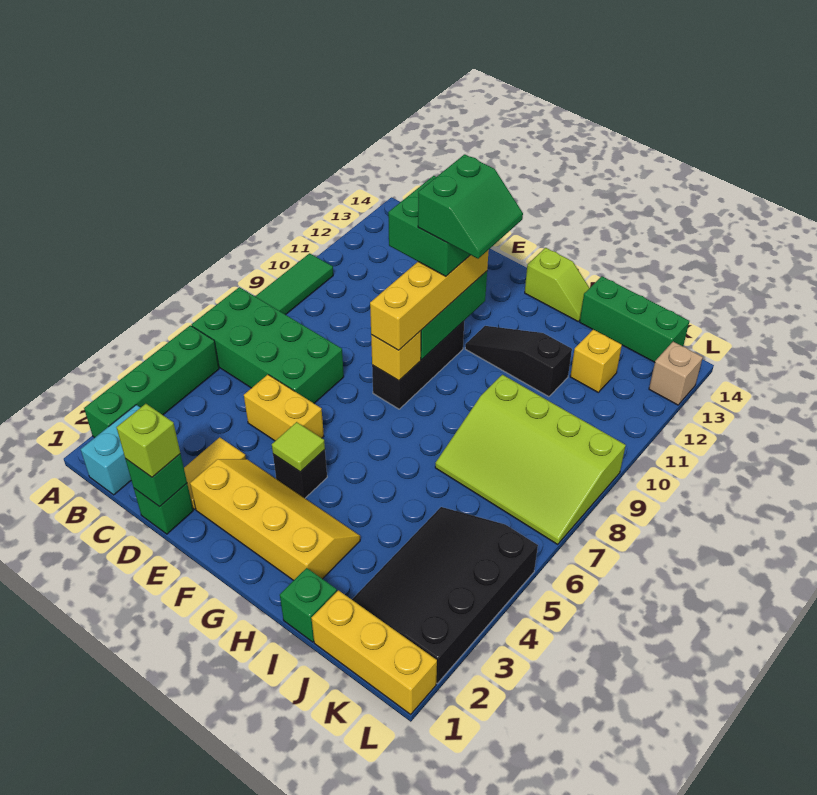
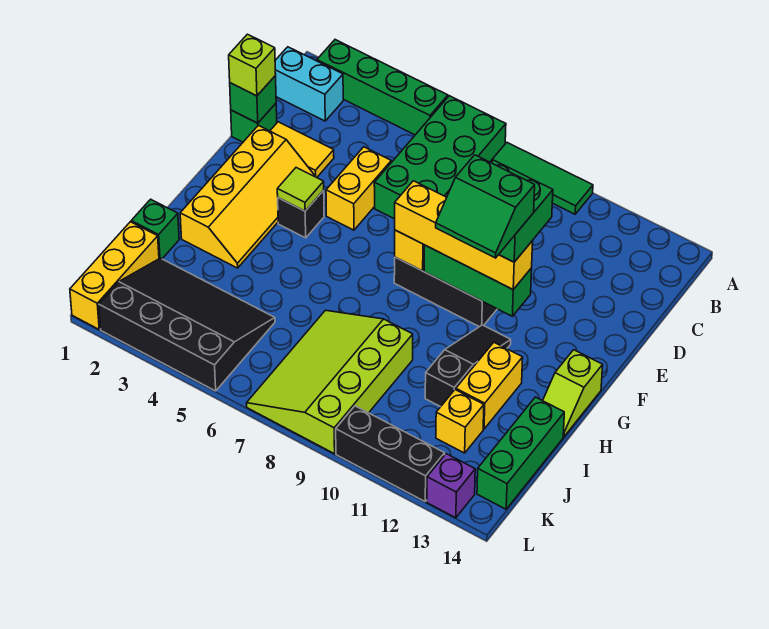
none -> yellow brick H12:I12 level 1
none -> black brick L10:L12 level 1
tan brick L13 level 1 -> purple brick L13 level 1

